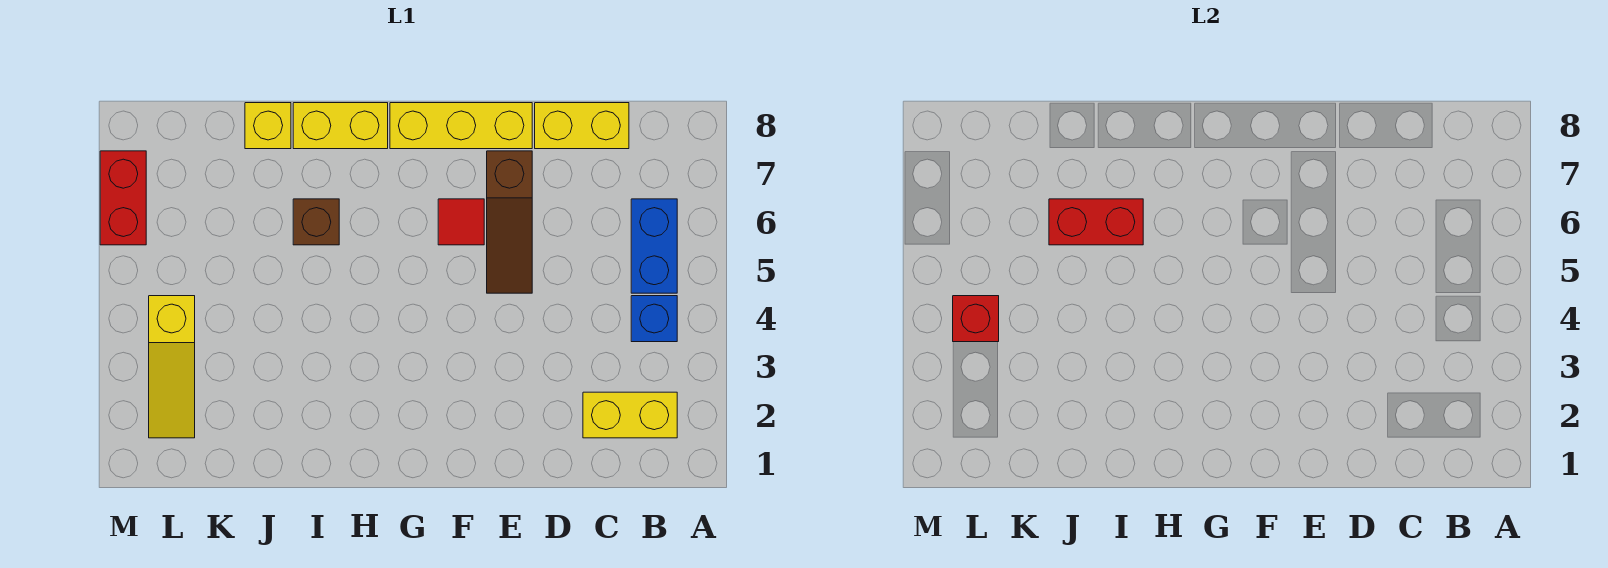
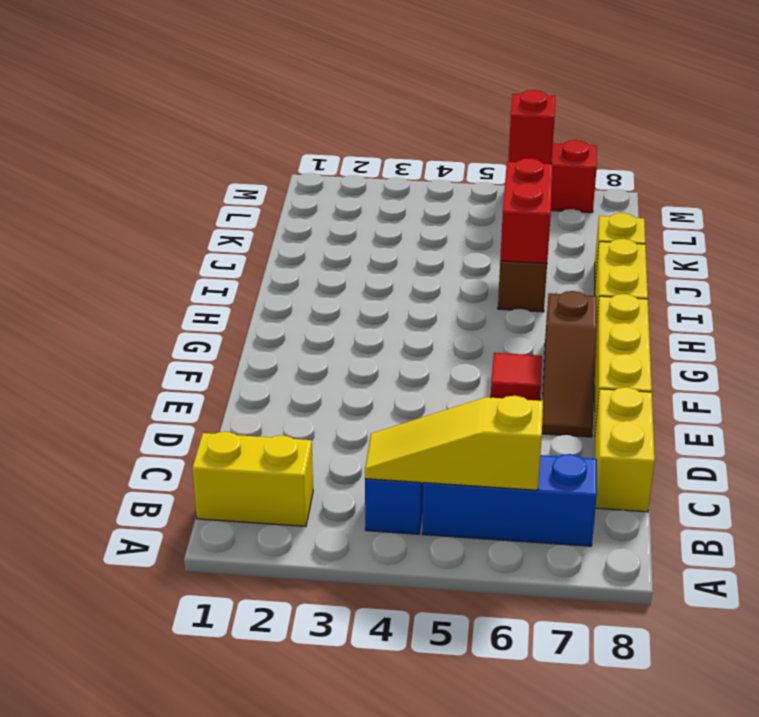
yellow brick B2:C2 level 1 -> yellow brick B1:B2 level 1
blue brick B5:B6 level 1 -> blue brick B5:B7 level 1
brown slope E5:E7 level 1 top 7 -> brown slope E7:G7 level 1 top G
yellow slope L2:L4 level 1 top 4 -> yellow slope B4:B6 level 2 top 6
red brick L4 level 2 -> red brick M6 level 2

